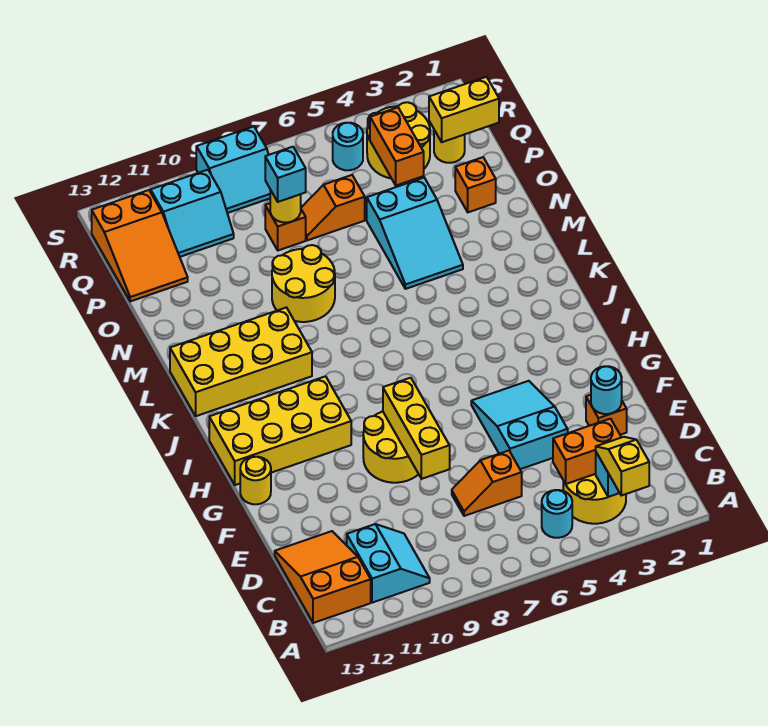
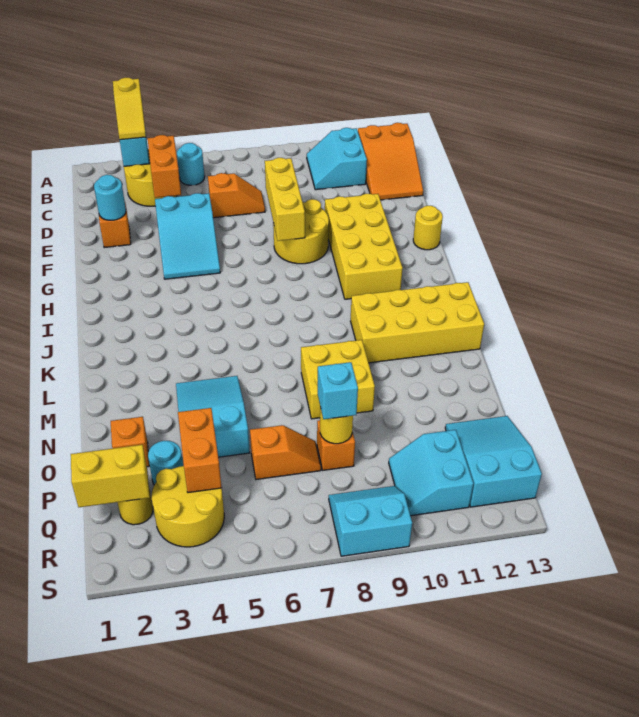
orange brick C3:C4 level 2 -> orange brick C4:D4 level 2
yellow brick H10:I13 level 1 -> yellow brick F10:I11 level 1
yellow round brick M8:N9 level 1 -> yellow brick M8:N9 level 1
orange slope P12:R13 level 1 top R -> cyan slope P12:R13 level 1 top R
cyan slope Q10:R11 level 1 top R -> cyan slope Q10:R11 level 1 top 11
cyan round brick R5 level 1 -> cyan round brick P3 level 1

